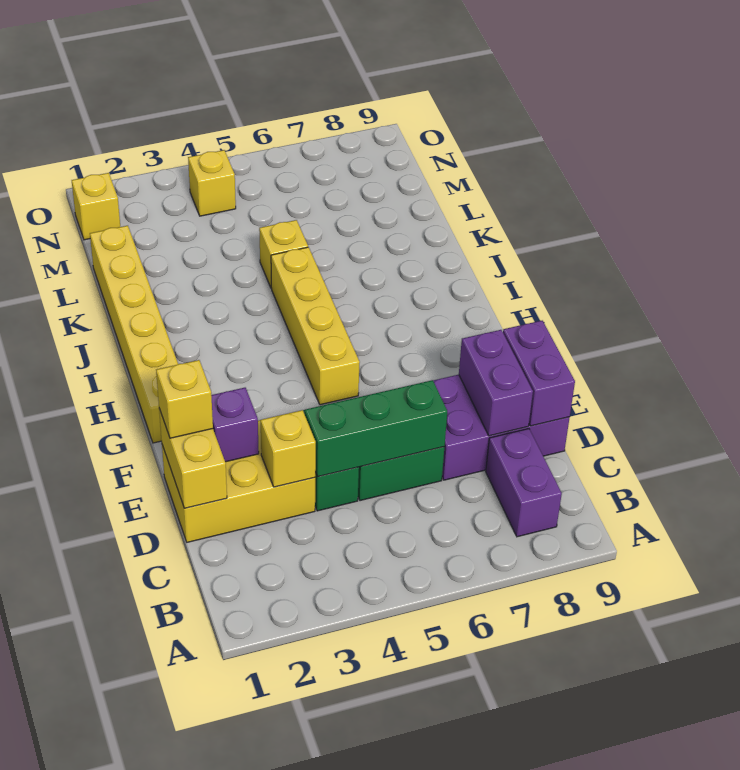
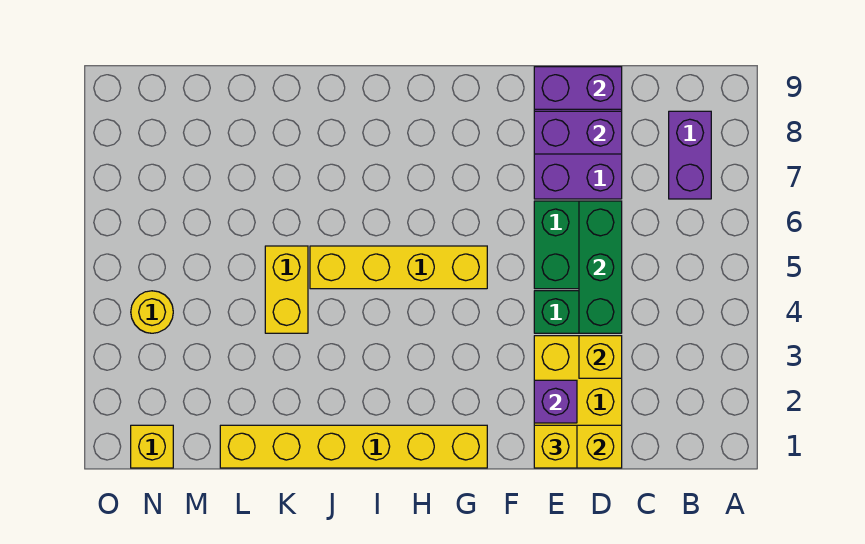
purple brick B8:C8 level 1 -> purple brick B7:B8 level 1
yellow brick K5 level 1 -> yellow brick K4:K5 level 1
yellow brick N4 level 1 -> yellow round brick N4 level 1

